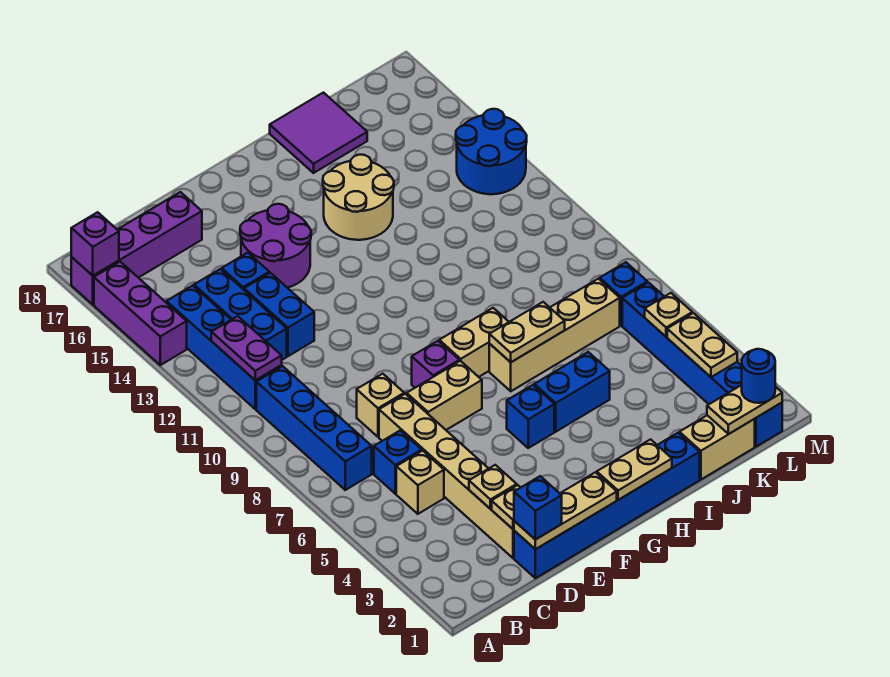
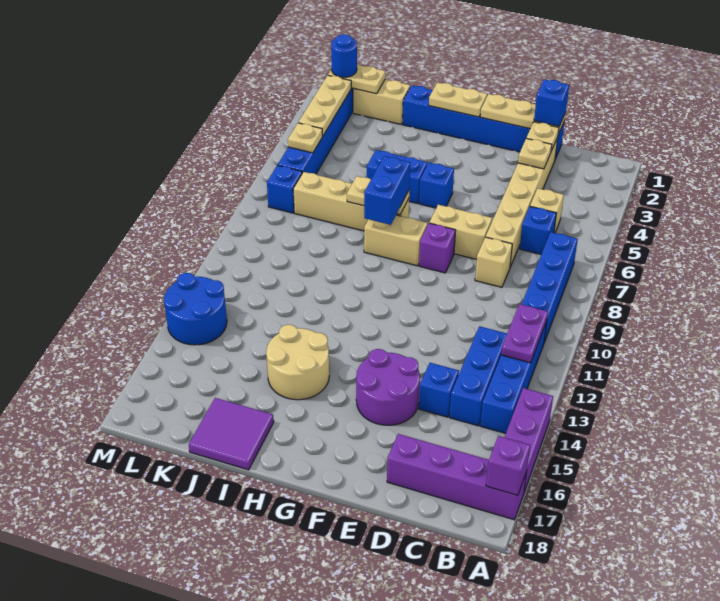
blue brick D12:D13 level 1 -> blue brick H7:H8 level 3
tan plate L3:L4 level 2 -> tan plate L2:L4 level 2

